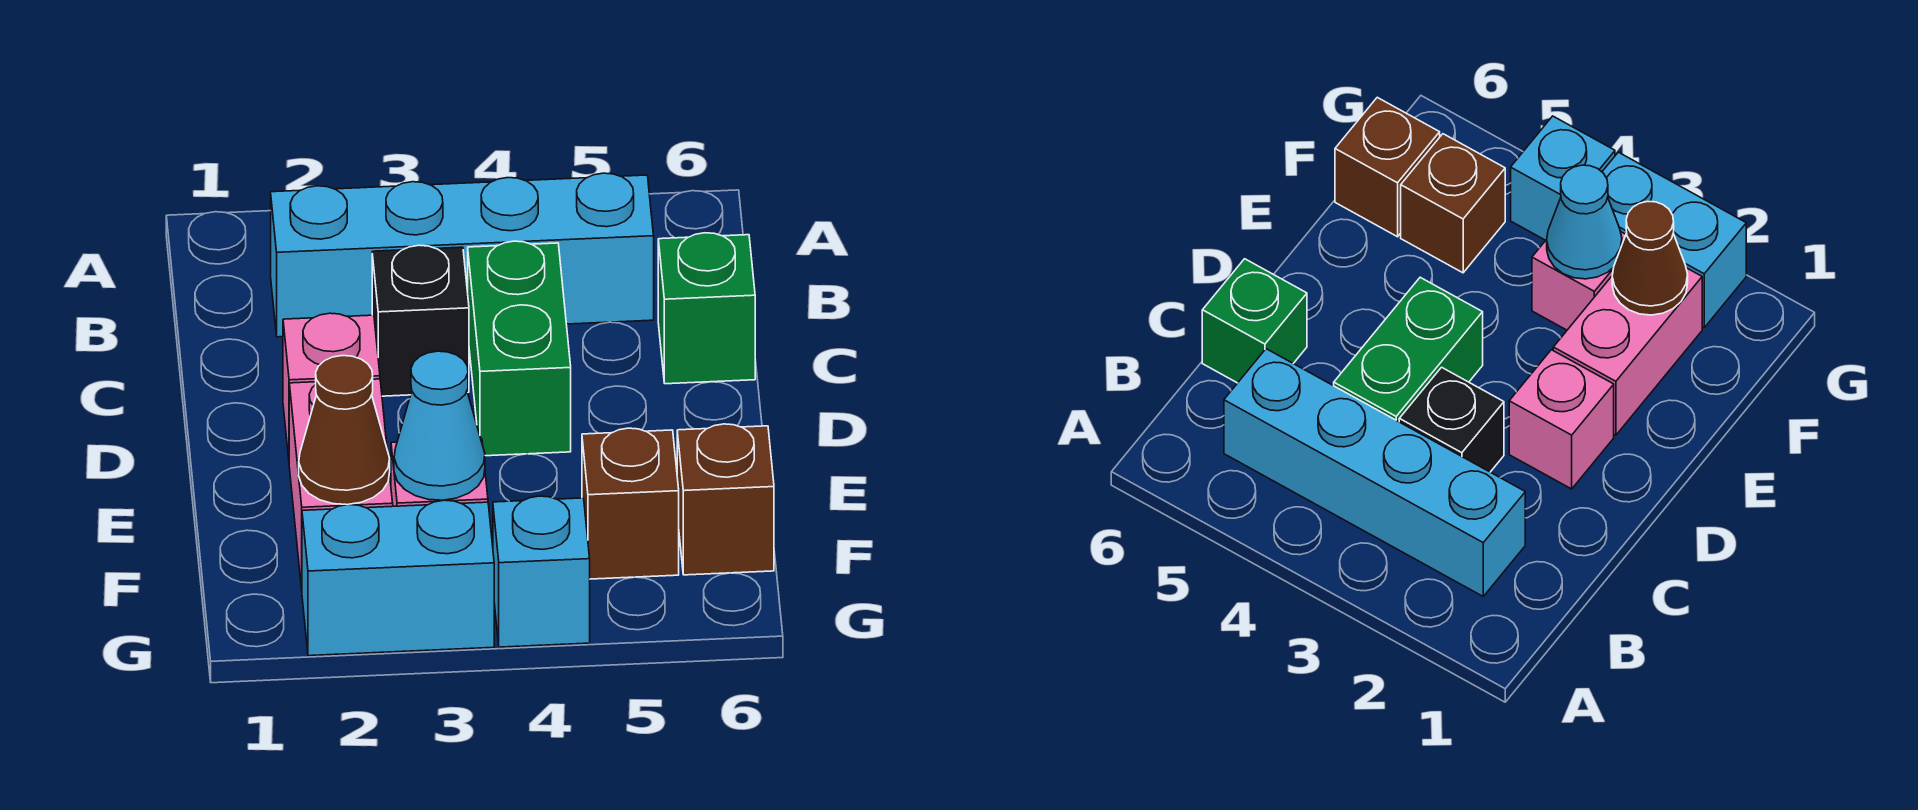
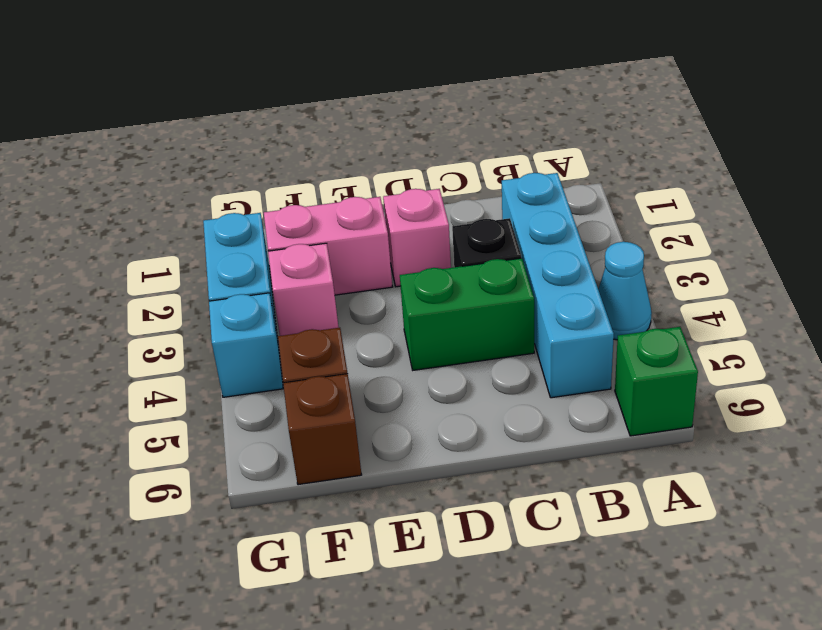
green brick C6 level 1 -> green brick A6 level 1
brown cone F2 level 2 -> none
cyan cone F3 level 2 -> cyan cone A4 level 1

